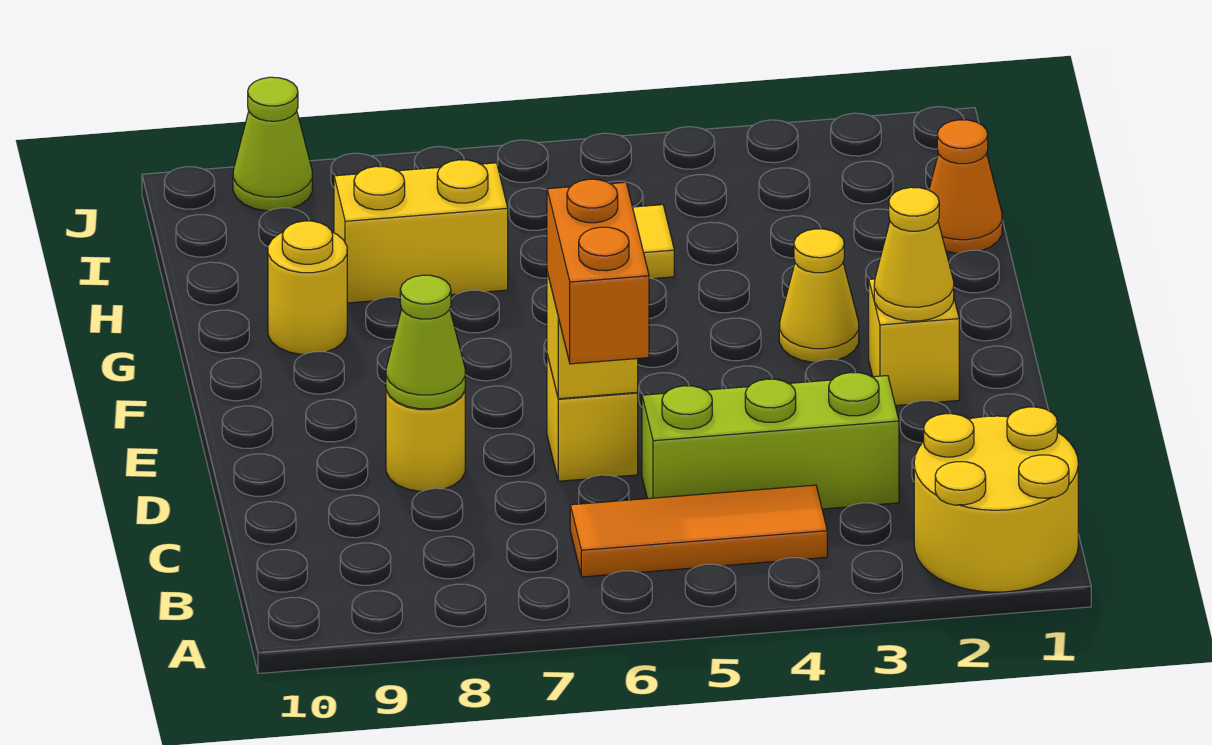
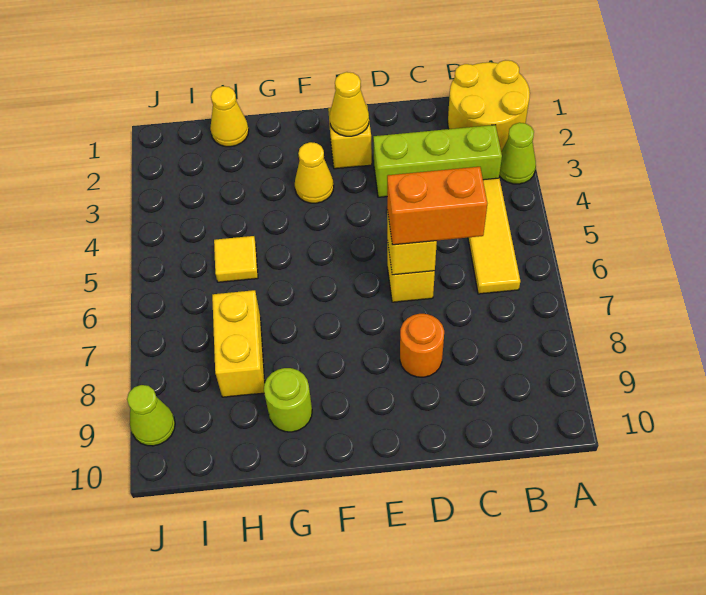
orange tile B4:B6 level 1 -> yellow tile B4:B6 level 1
lime brick C3:C5 level 1 -> lime brick B3:D3 level 1
yellow round brick D8 level 1 -> orange round brick D8 level 1
lime cone D8 level 2 -> lime cone A3 level 1
yellow round brick G9 level 1 -> lime round brick G9 level 1
orange cone H1 level 1 -> yellow cone H1 level 1

